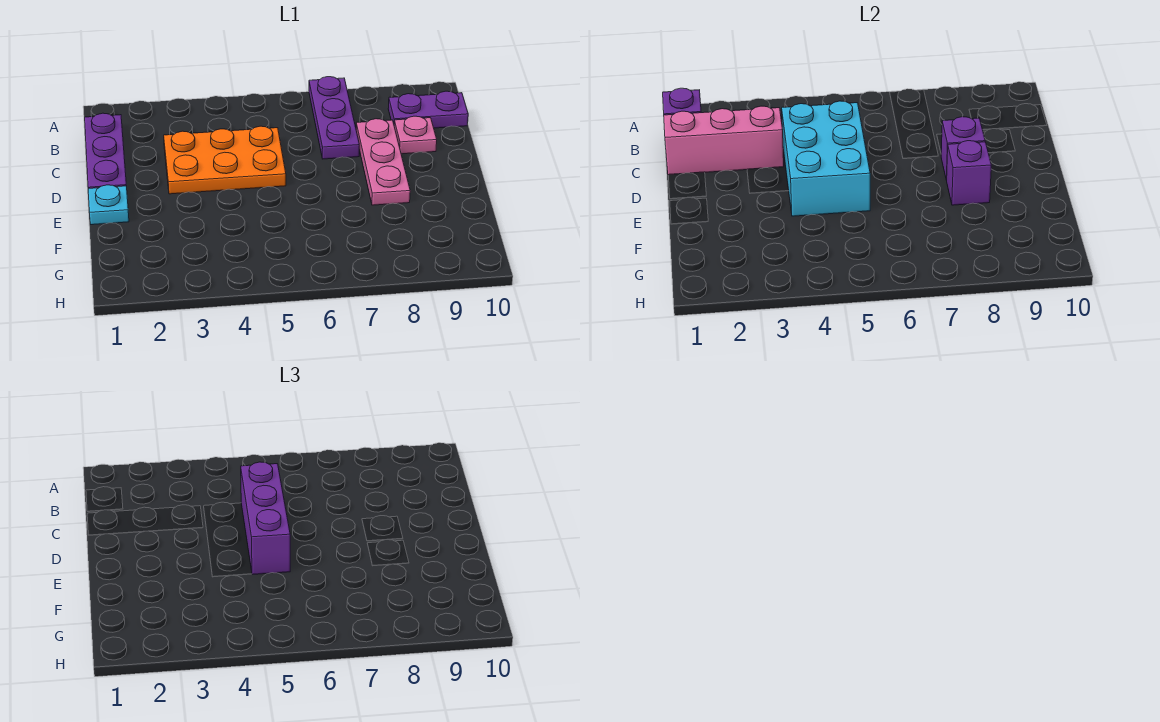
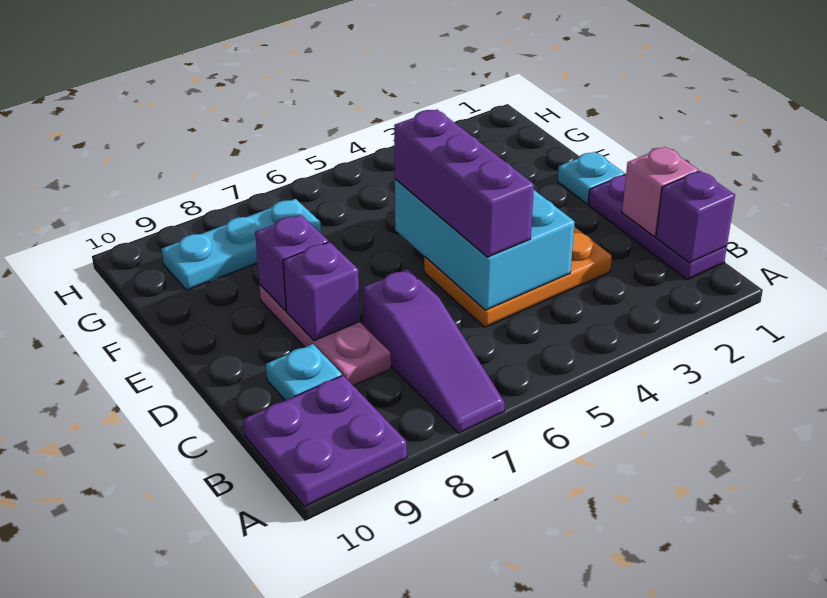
purple plate A7:C7 level 1 -> purple slope A7:C7 level 1 top C
purple plate B9:B10 level 1 -> purple plate A9:B10 level 1
pink brick C1:C3 level 2 -> pink brick C1 level 2
pink plate C9 level 1 -> cyan plate C9 level 1
none -> cyan plate G7:G9 level 1

